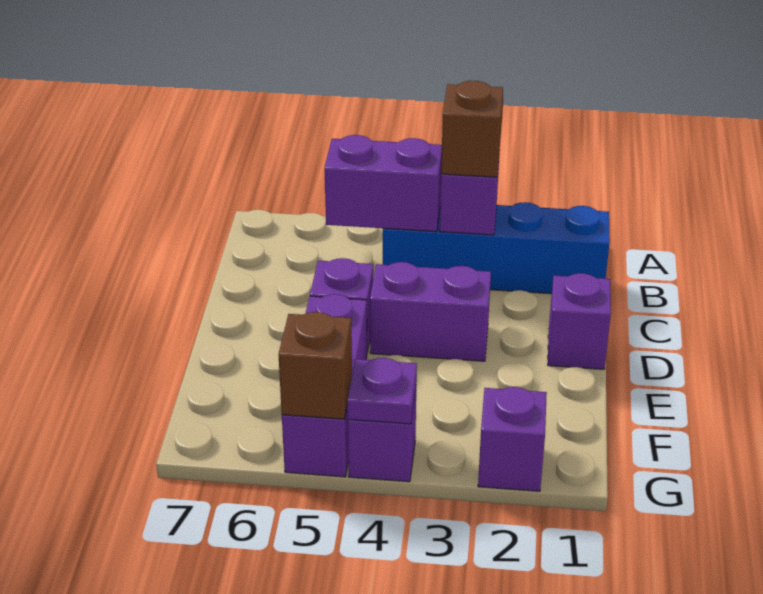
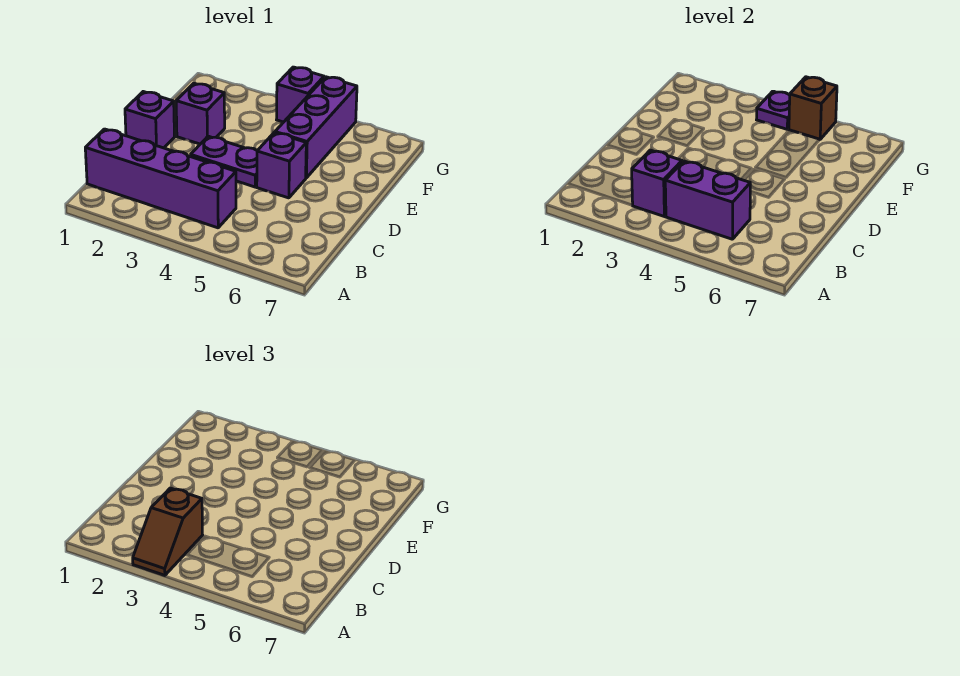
blue brick B1:B4 level 1 -> purple brick B1:B4 level 1
purple brick D3:D4 level 1 -> purple plate D3:D4 level 1
purple brick G2 level 1 -> purple brick E2 level 1

